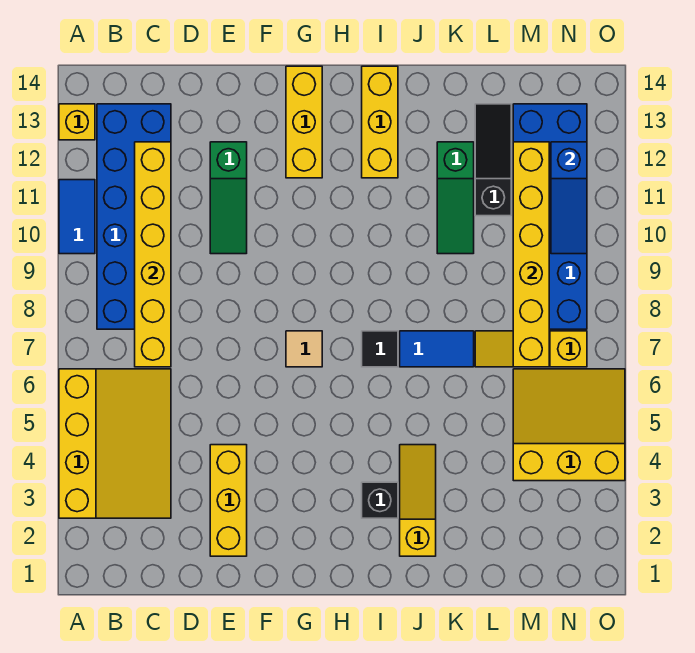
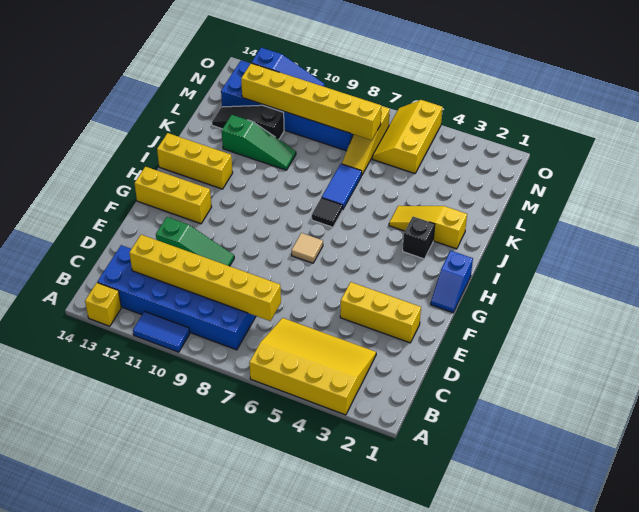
none -> blue slope G1:H1 level 1 top H
yellow slope M4:O6 level 1 top 4 -> yellow slope M5:O6 level 1 top 5

